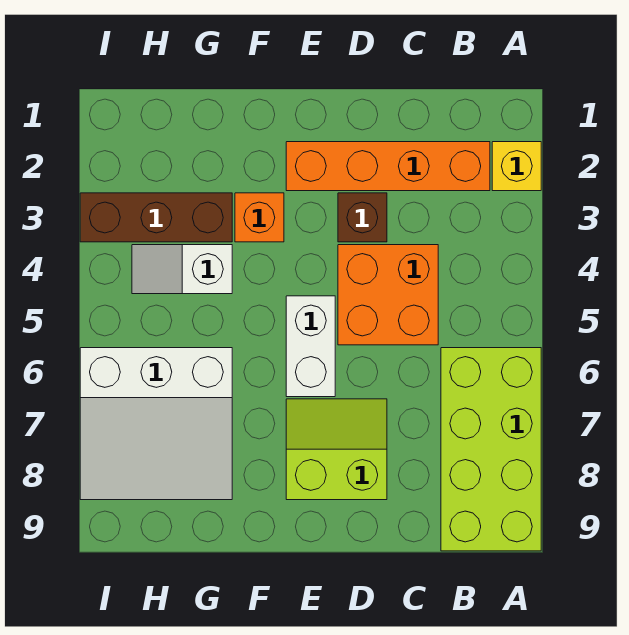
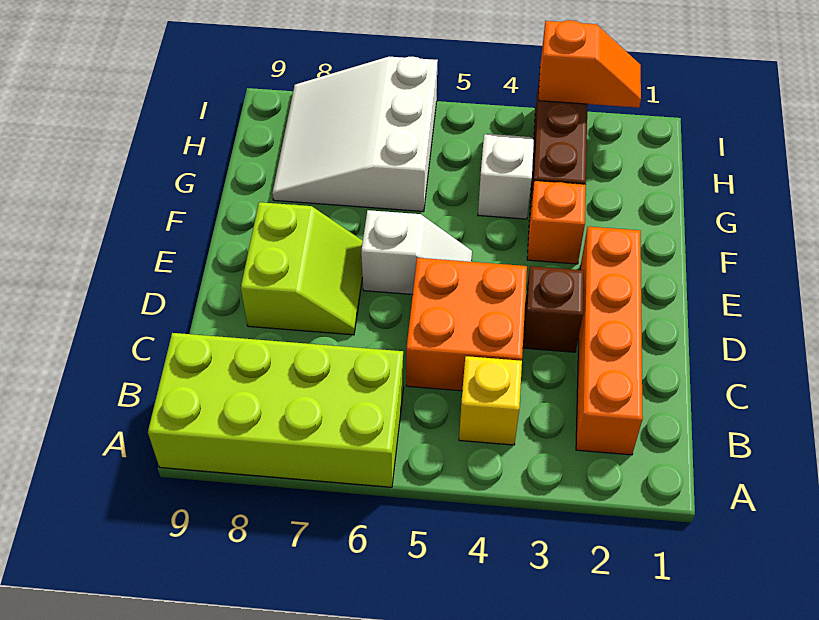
yellow brick A2 level 1 -> yellow brick B4 level 1
white brick E5:E6 level 1 -> white slope E5:E6 level 1 top 6
none -> orange slope I2:I3 level 2 top 3

